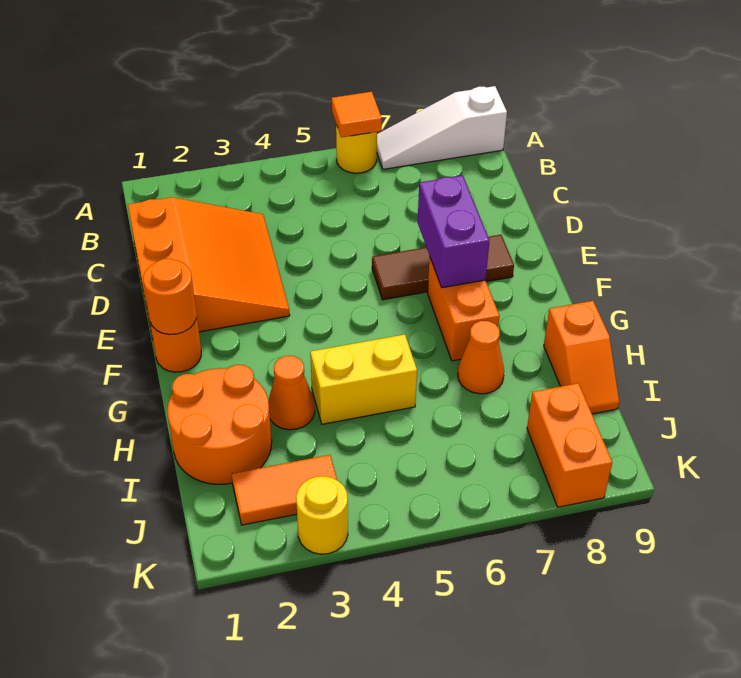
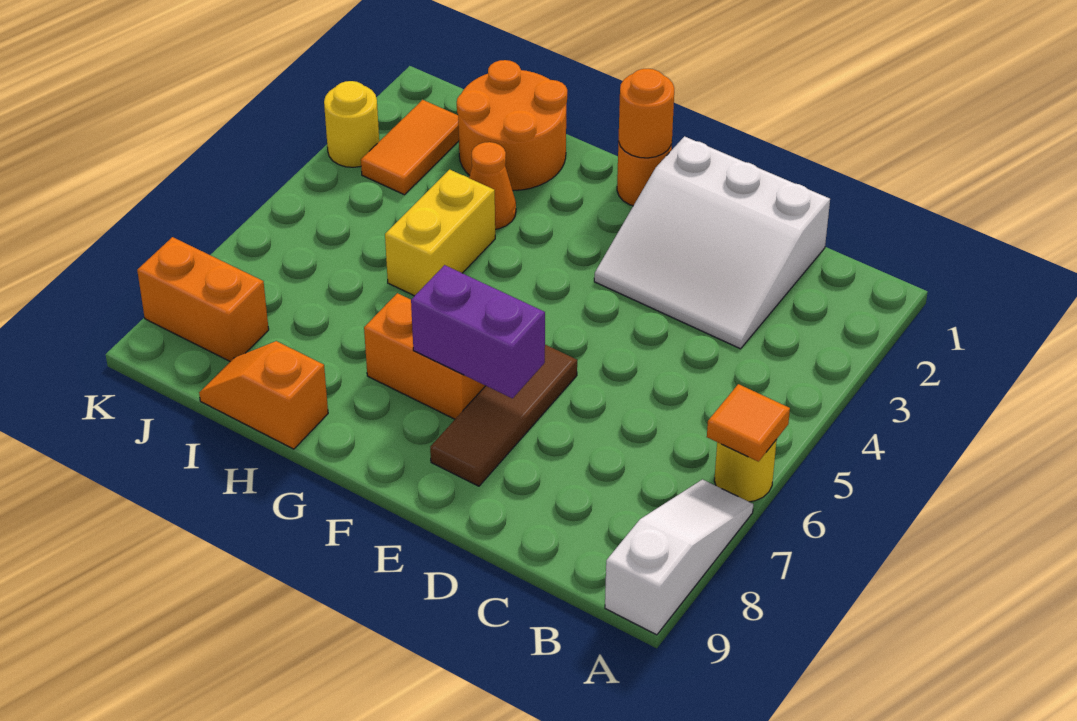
orange slope C1:E3 level 1 top 1 -> white slope C1:E3 level 1 top 1
orange cone H7 level 1 -> none

